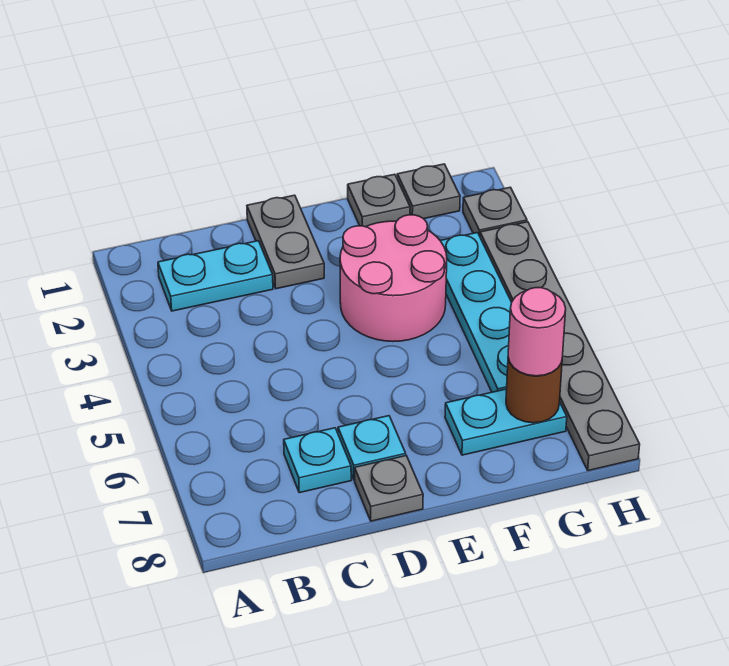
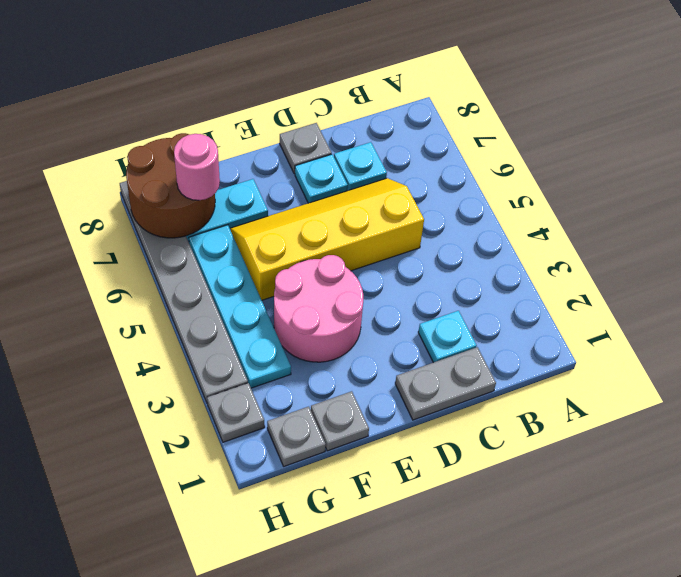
cyan plate B2:C2 level 1 -> cyan plate C2 level 1
none -> yellow slope C5:F6 level 1 top 5
grey plate D1:D2 level 1 -> grey plate C1:D1 level 1
brown round brick G7 level 2 -> brown round brick G7:H8 level 2

